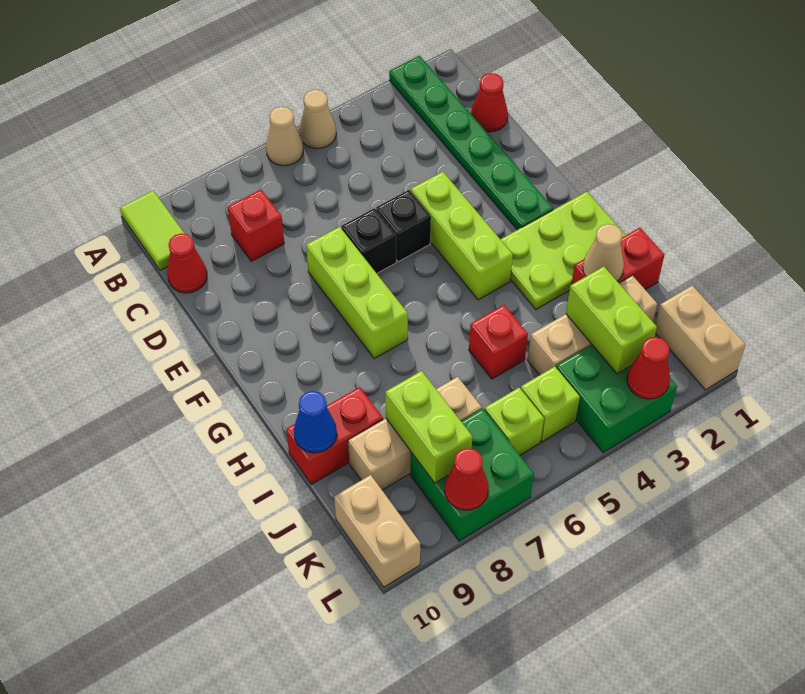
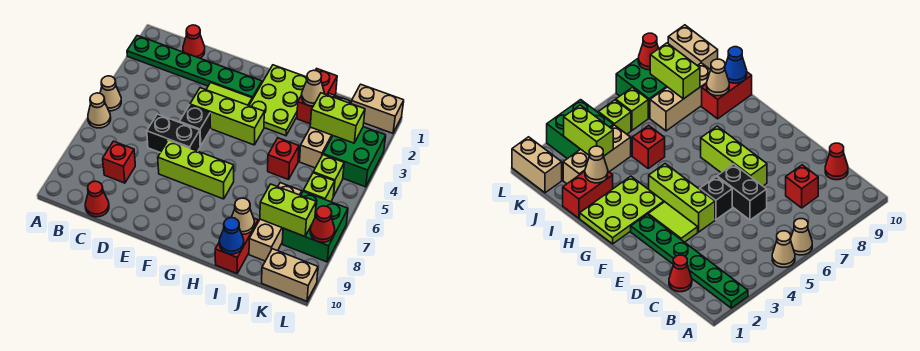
lime tile A10:B10 level 1 -> lime tile E3:F3 level 1
black brick E6 level 1 -> black brick D6:E6 level 1
none -> tan cone I9 level 2
red cone L3 level 2 -> none

